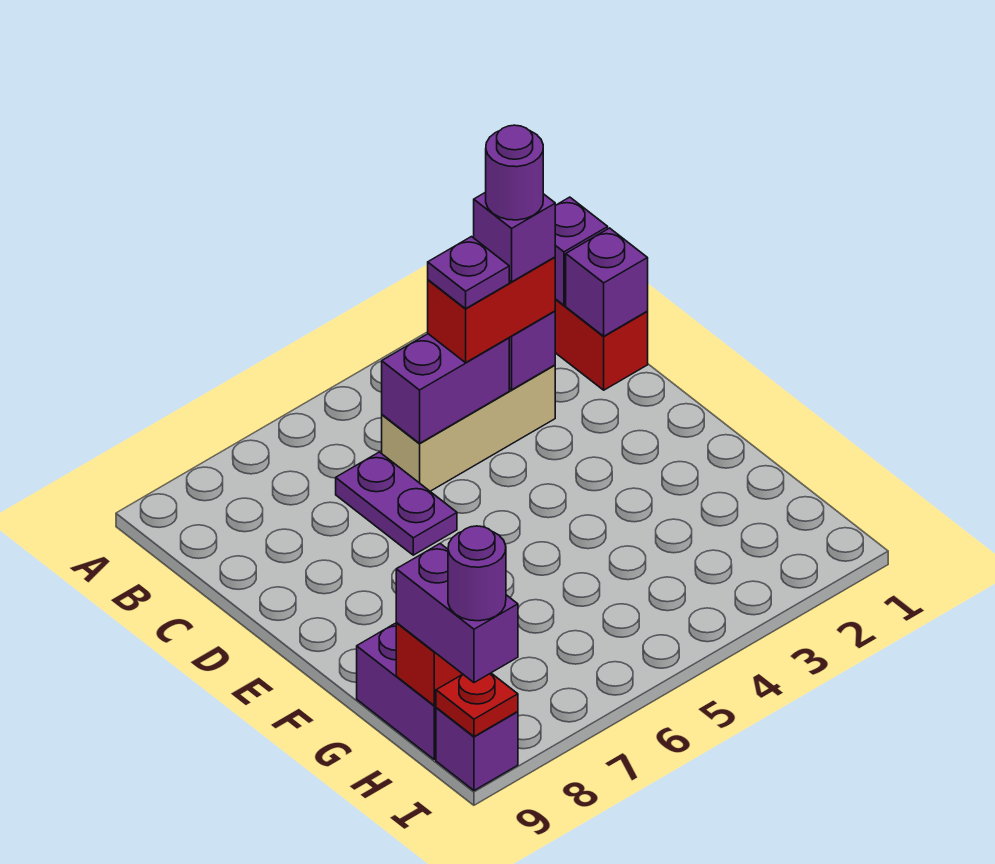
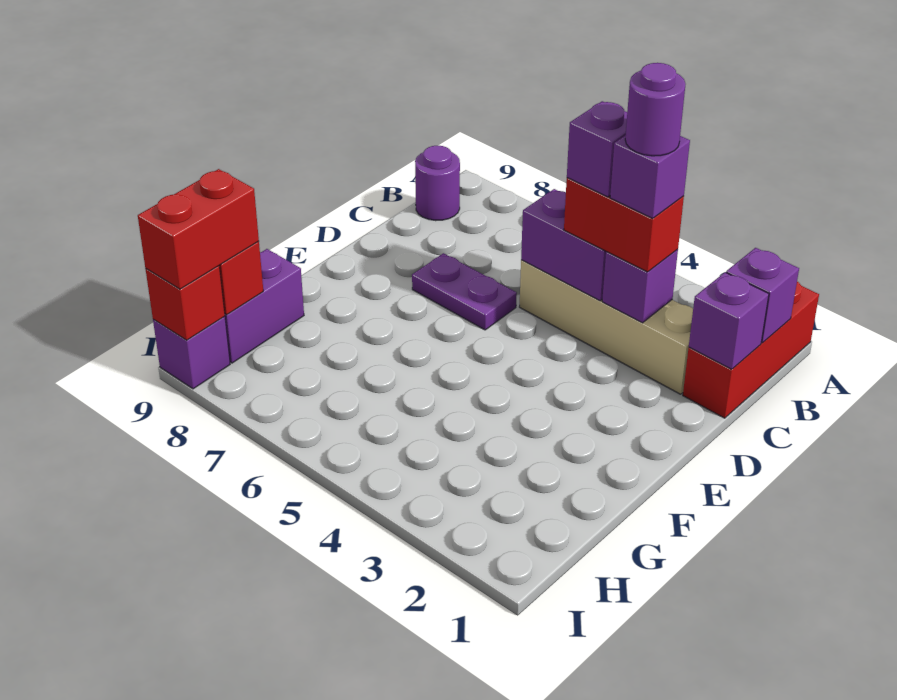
tan brick C3:C5 level 1 -> tan brick C2:C5 level 1
purple plate C4 level 4 -> purple brick C4 level 4
purple plate C6:D6 level 1 -> purple plate D6:D7 level 1
purple brick H9:I9 level 3 -> red brick H9:I9 level 3
red plate I9 level 2 -> red brick I9 level 2
purple round brick I9 level 4 -> purple round brick B9 level 1

